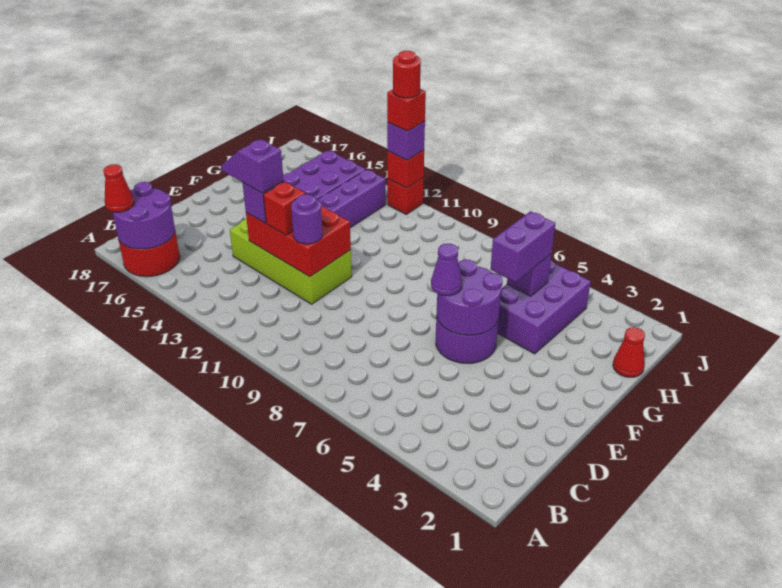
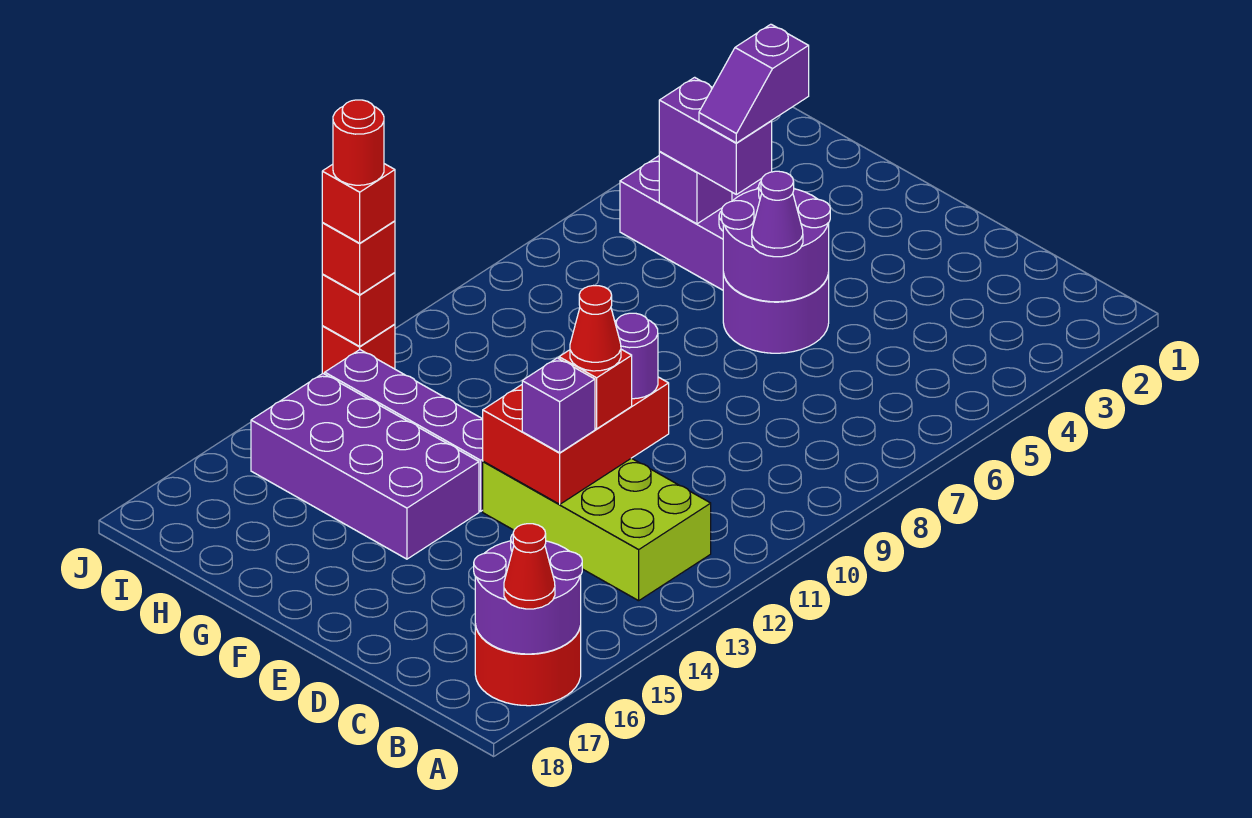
lime brick D11:E14 level 1 -> lime brick B12:E13 level 1
purple slope D13:D14 level 4 top 13 -> purple slope G4:G5 level 4 top 4
red cone H1 level 1 -> red cone D12 level 4
purple brick J12 level 3 -> red brick J12 level 3

